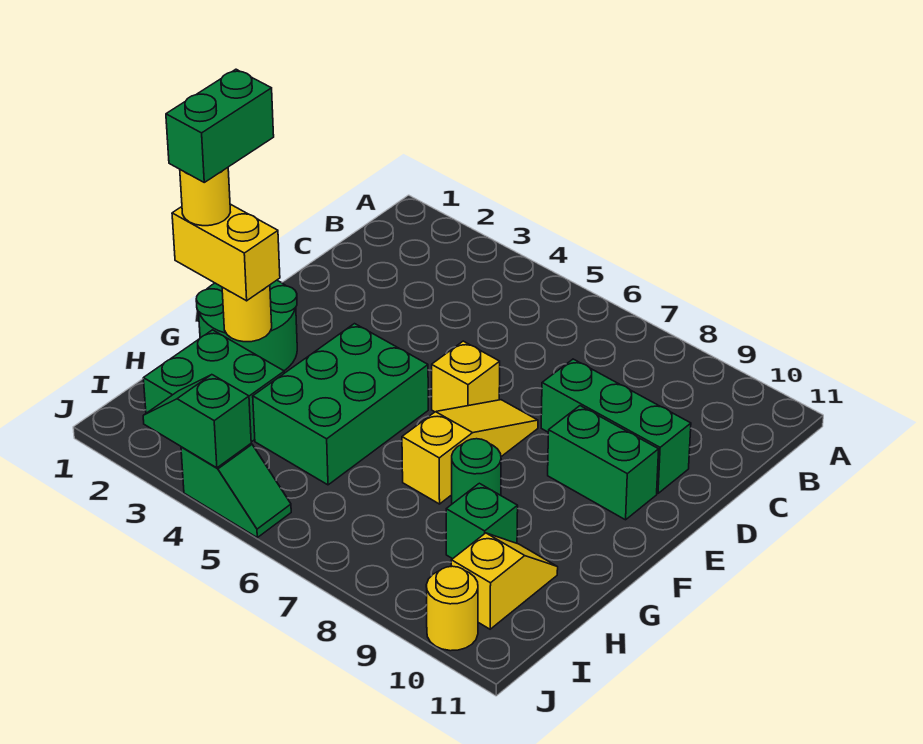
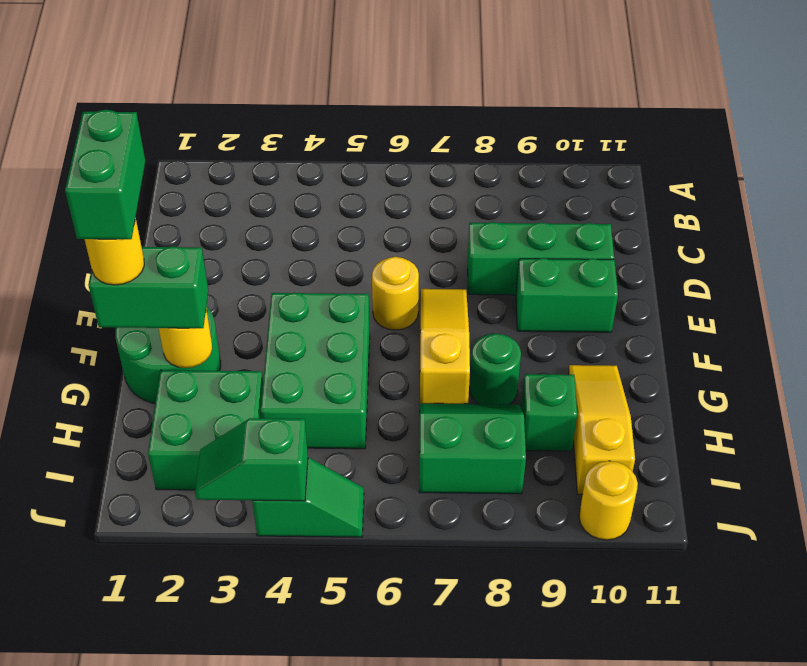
yellow brick E6 level 1 -> yellow round brick E6 level 1
yellow brick G1:G2 level 3 -> green brick G1:G2 level 3
none -> green slope H7:I8 level 1 top I
yellow slope H10:I10 level 1 top I -> yellow slope G10:I10 level 1 top I

